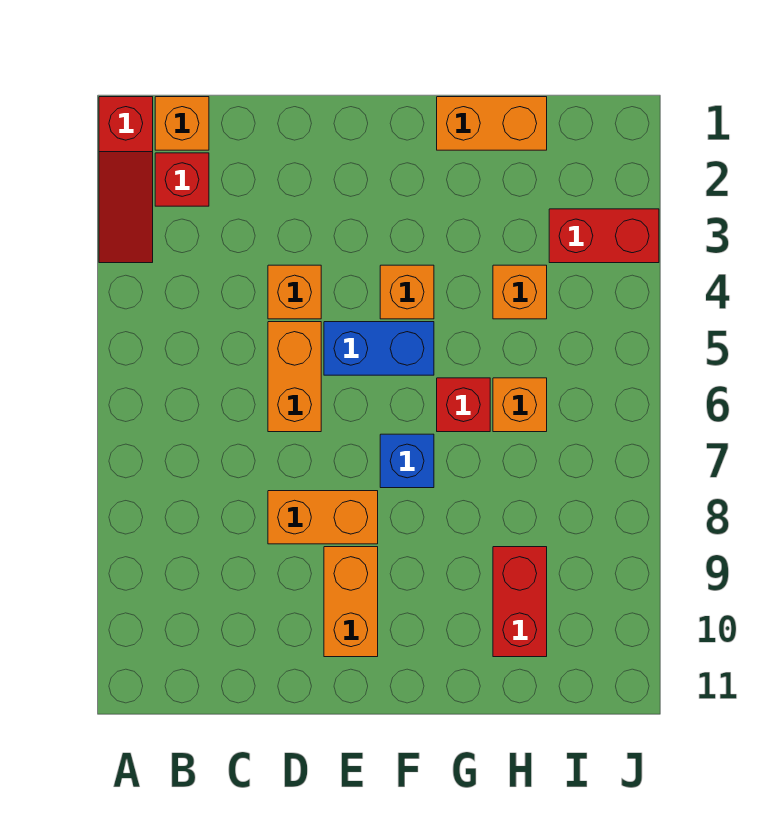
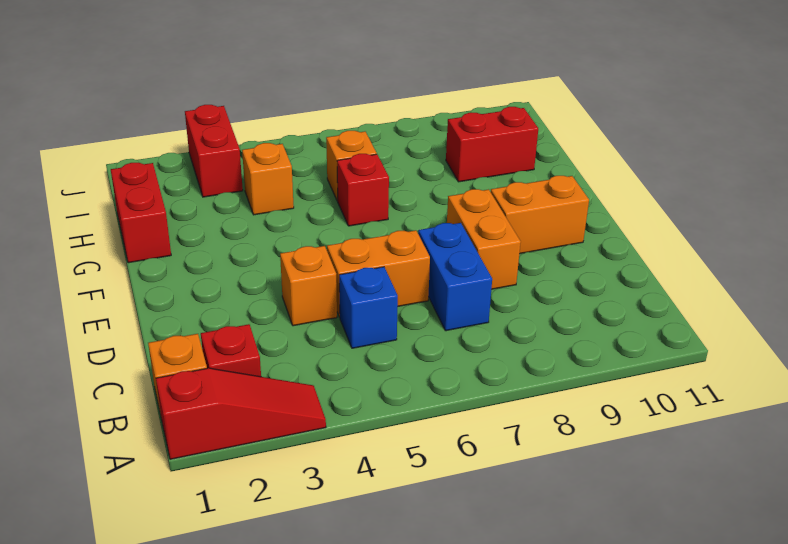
blue brick E5:F5 level 1 -> blue brick C7:D7 level 1
orange brick F4 level 1 -> none
blue brick F7 level 1 -> blue brick C5 level 1
orange brick G1:H1 level 1 -> red brick G1:H1 level 1

